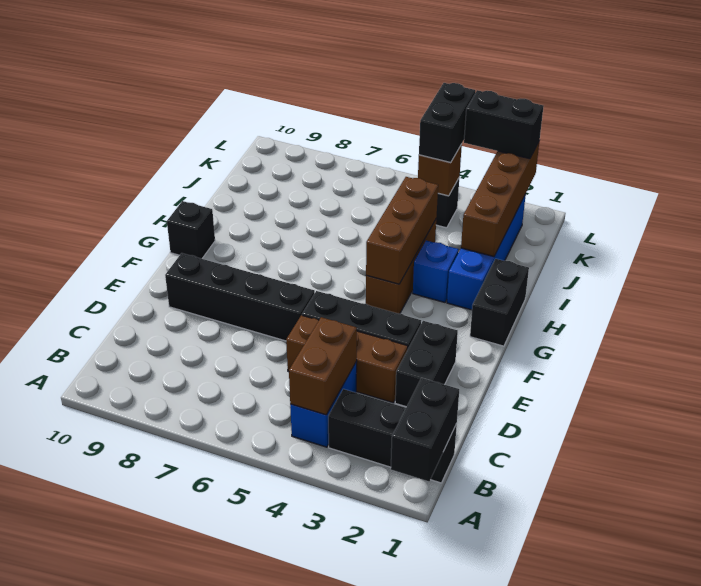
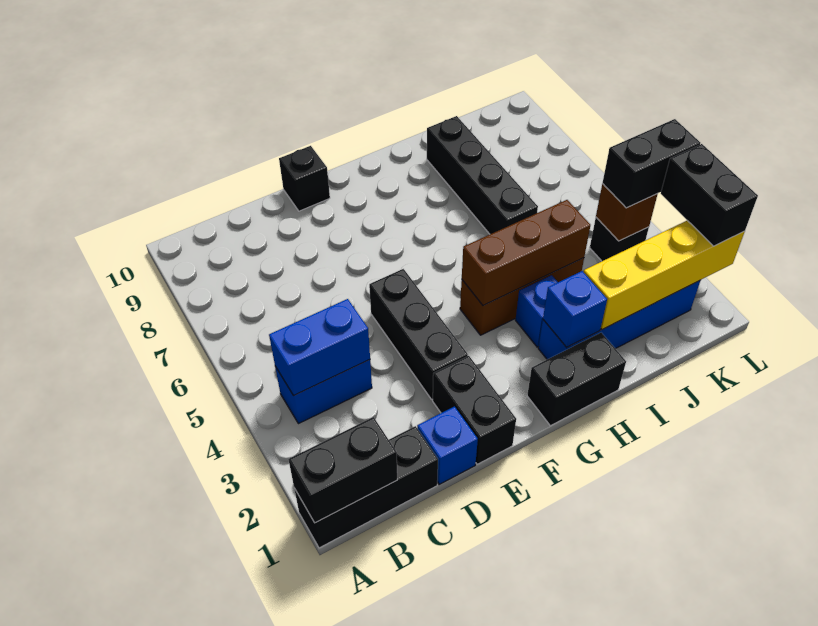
black brick B1:B3 level 1 -> black brick A1:C1 level 1
brown brick B4:C4 level 2 -> blue brick B4:C4 level 2
none -> blue brick D1 level 1
black brick D2:E2 level 1 -> black brick E1:E2 level 1
brown brick D3:D5 level 1 -> none
black brick E6:E9 level 1 -> black brick I6:I9 level 1
black brick G10 level 1 -> black brick E10 level 1
none -> blue brick H2 level 2
brown brick I2:L2 level 2 -> yellow brick I2:L2 level 2

